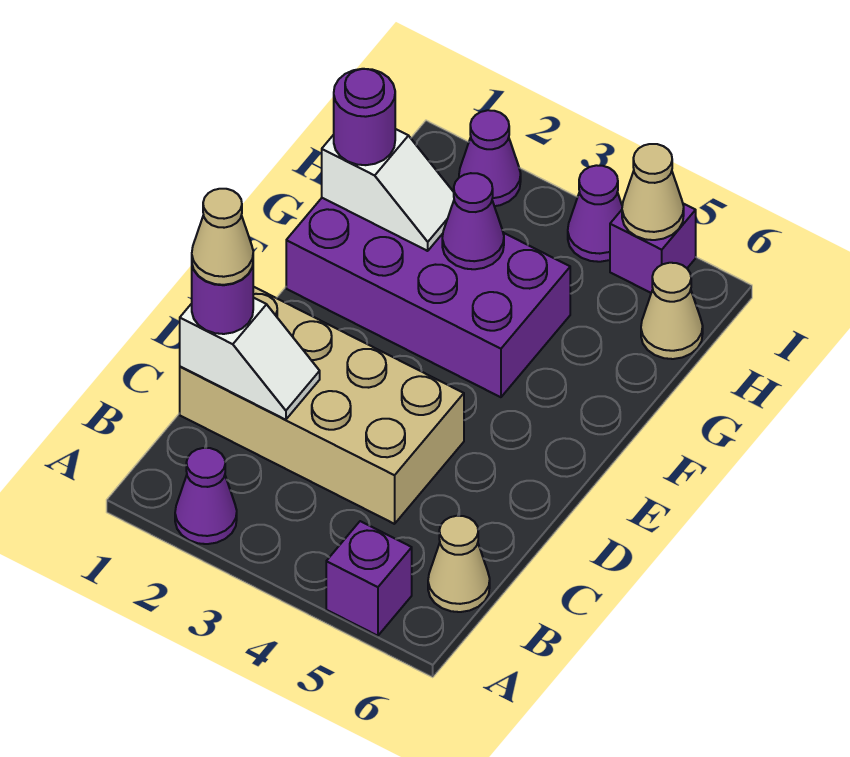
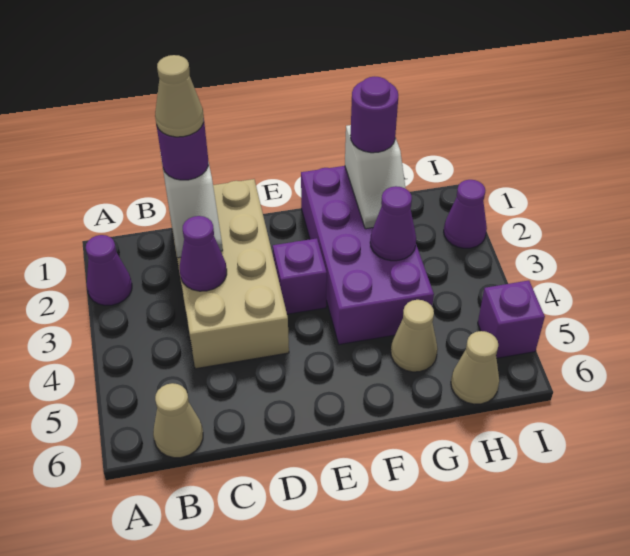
purple brick A5 level 1 -> purple brick E3 level 1
purple cone I4 level 1 -> purple cone C3 level 2
tan cone I5 level 2 -> tan cone G5 level 1

